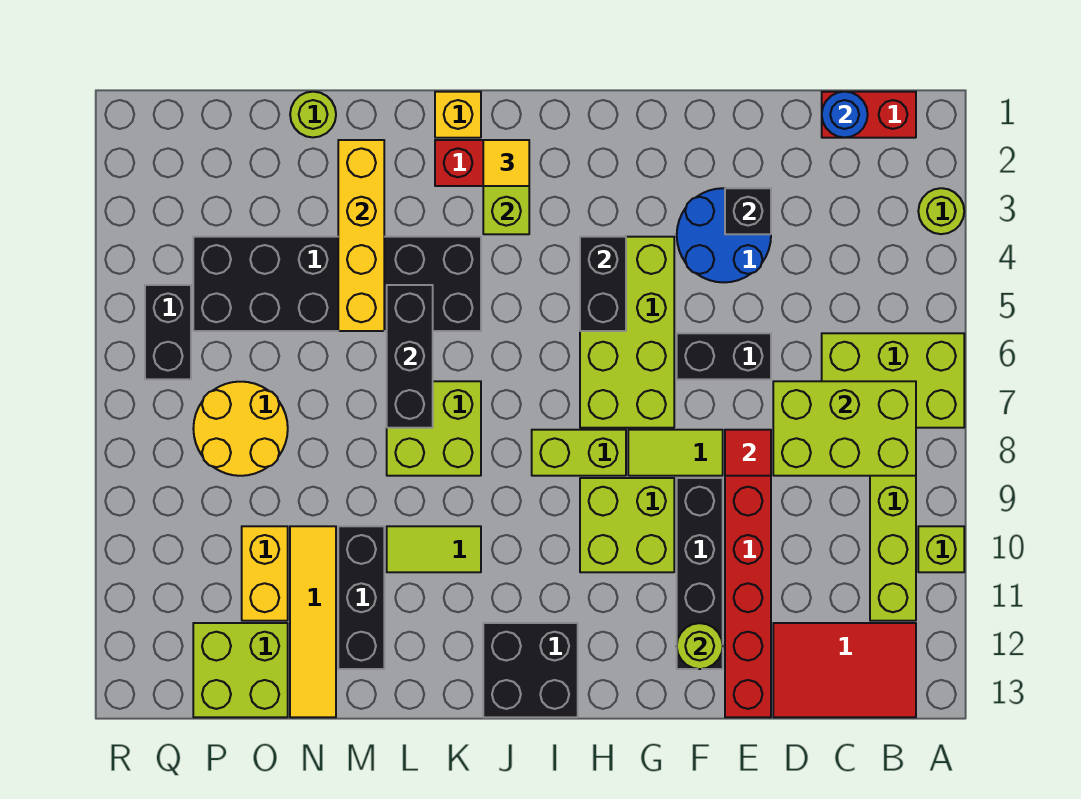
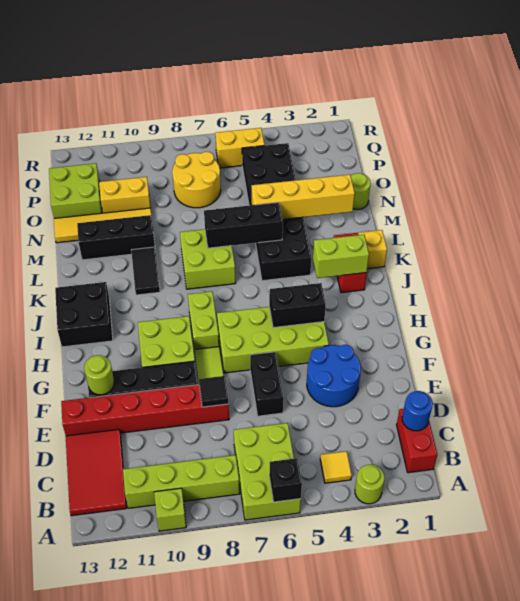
lime brick B7:D8 level 2 -> none
black brick E3 level 2 -> black brick A6 level 2
red tile E8 level 2 -> black tile E8 level 2
yellow tile J2 level 3 -> yellow tile B4 level 1
lime tile K10:L10 level 1 -> black tile K10:L10 level 1
black brick Q5:Q6 level 1 -> yellow brick Q5:Q6 level 1

